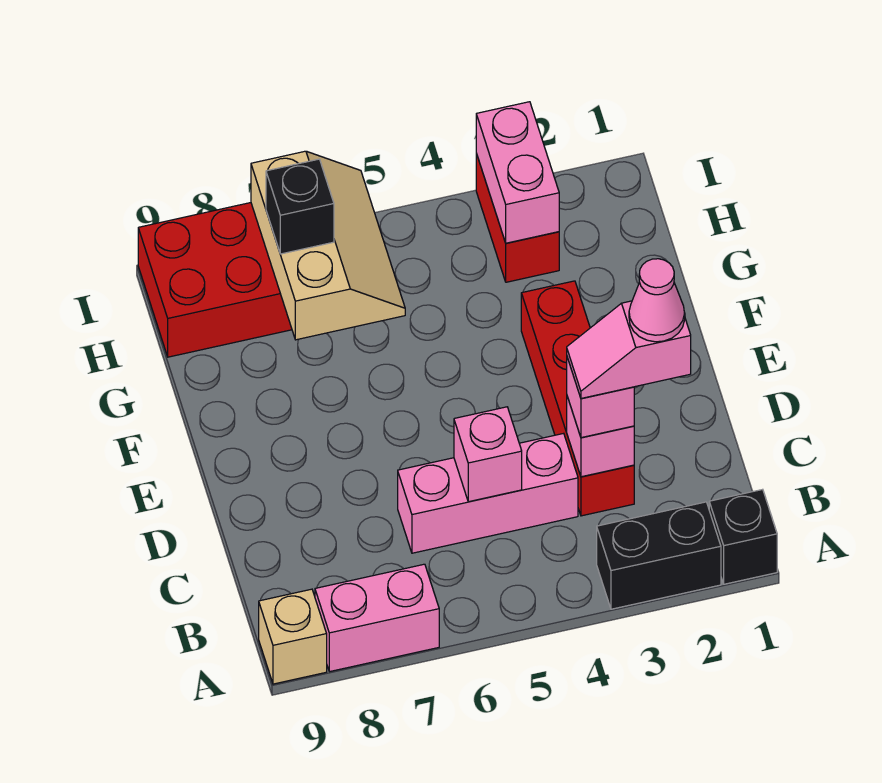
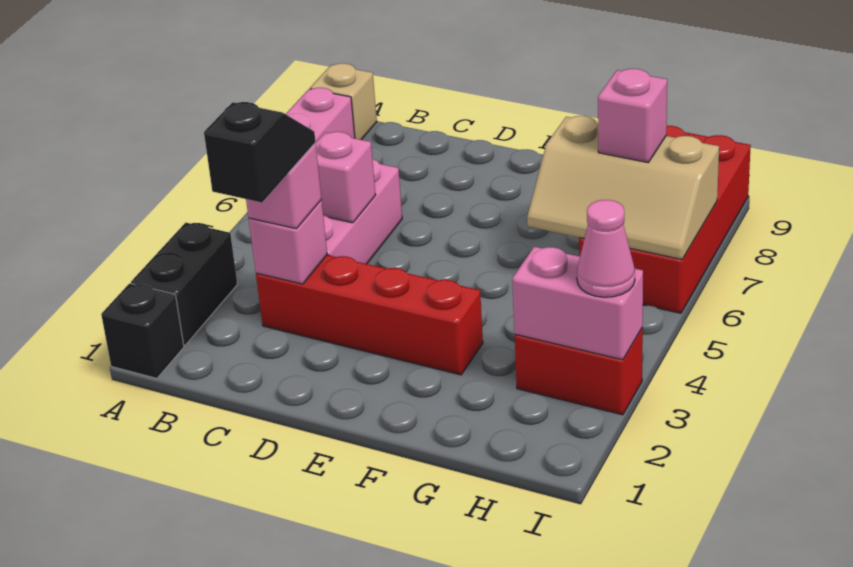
pink slope C2:C3 level 4 top 2 -> black slope C2:C3 level 4 top 2
pink cone C2 level 5 -> pink cone I3 level 3
black brick H7 level 3 -> pink brick H7 level 3

